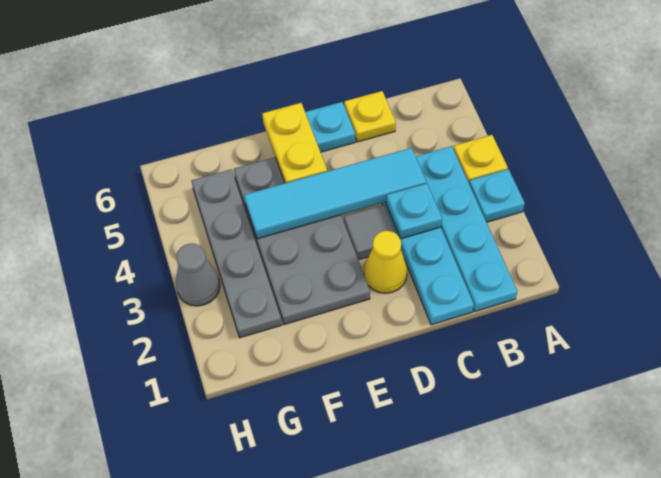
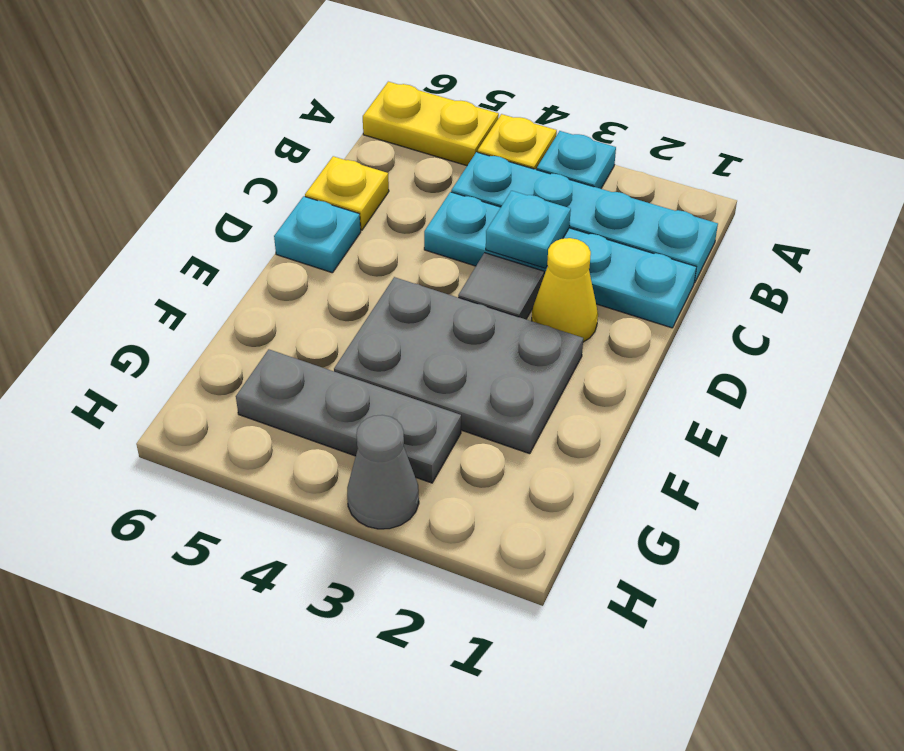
cyan tile C4:F4 level 2 -> none
grey plate E2:F5 level 1 -> grey plate E2:F4 level 1
yellow plate E5:E6 level 2 -> yellow plate A5:A6 level 1
grey plate G2:G5 level 1 -> grey plate G3:G5 level 1

